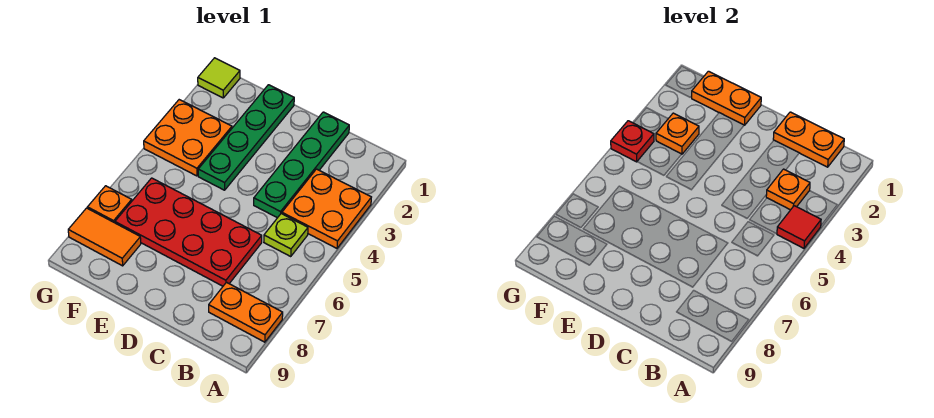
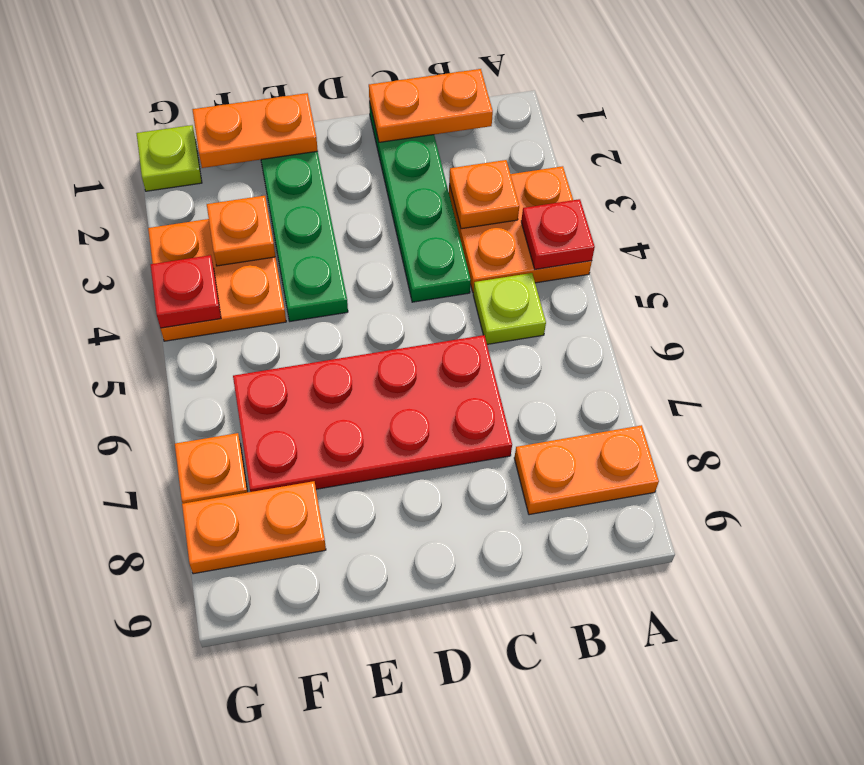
red tile A4 level 2 -> red plate A4 level 2
orange tile F8:G8 level 1 -> orange plate F8:G8 level 1
lime tile G1 level 1 -> lime plate G1 level 1

